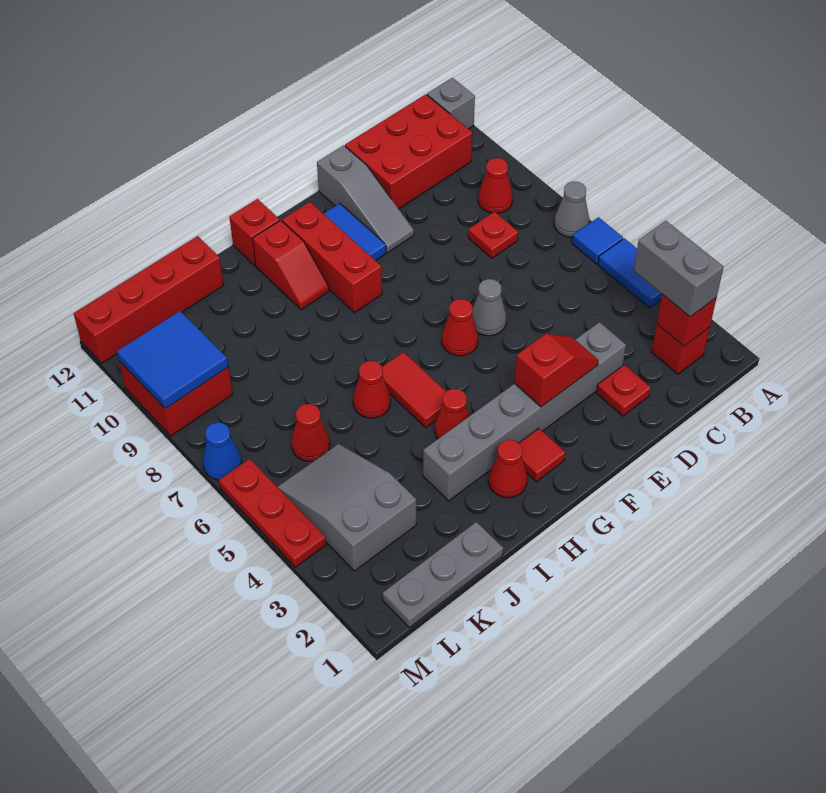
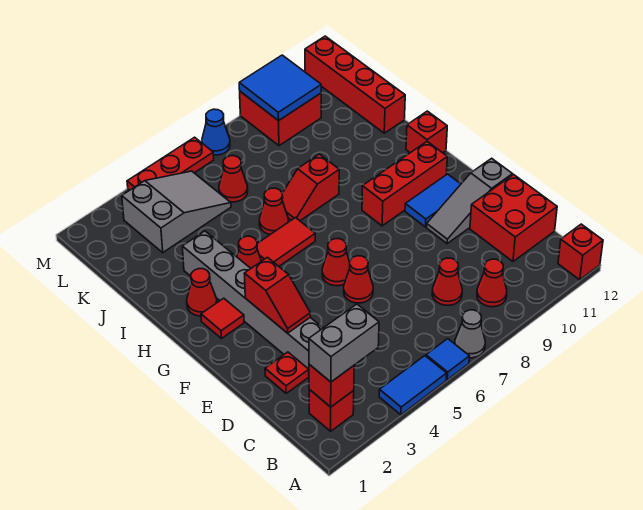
grey brick A12 level 1 -> red brick A12 level 1
red brick B11:D12 level 1 -> red brick C11:D12 level 1
red plate C8 level 1 -> red cone C8 level 1
grey cone E6 level 1 -> red cone E6 level 1
red slope H10:H11 level 1 top 11 -> red slope I7:I8 level 1 top 8
grey plate J1:L1 level 1 -> none

